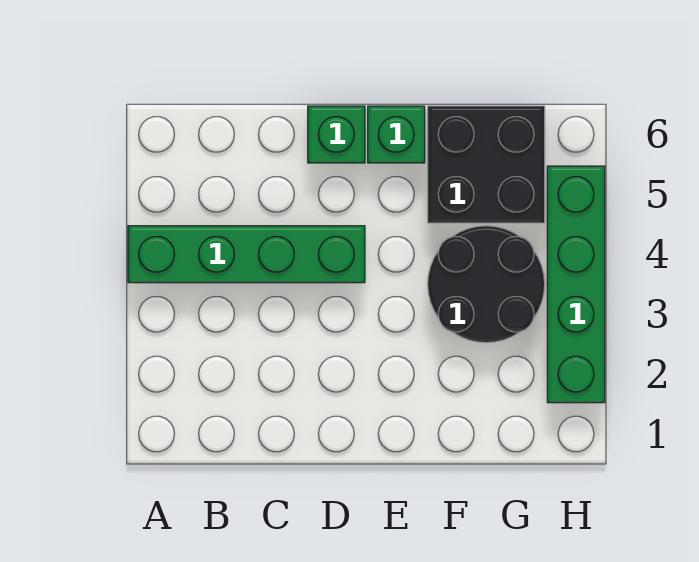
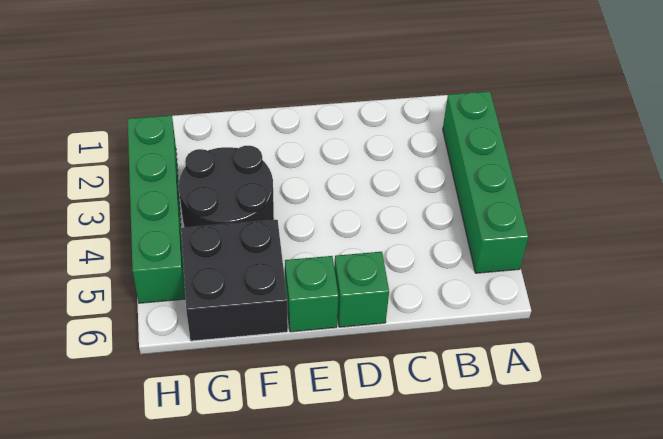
green brick A4:D4 level 1 -> green brick A2:A5 level 1

